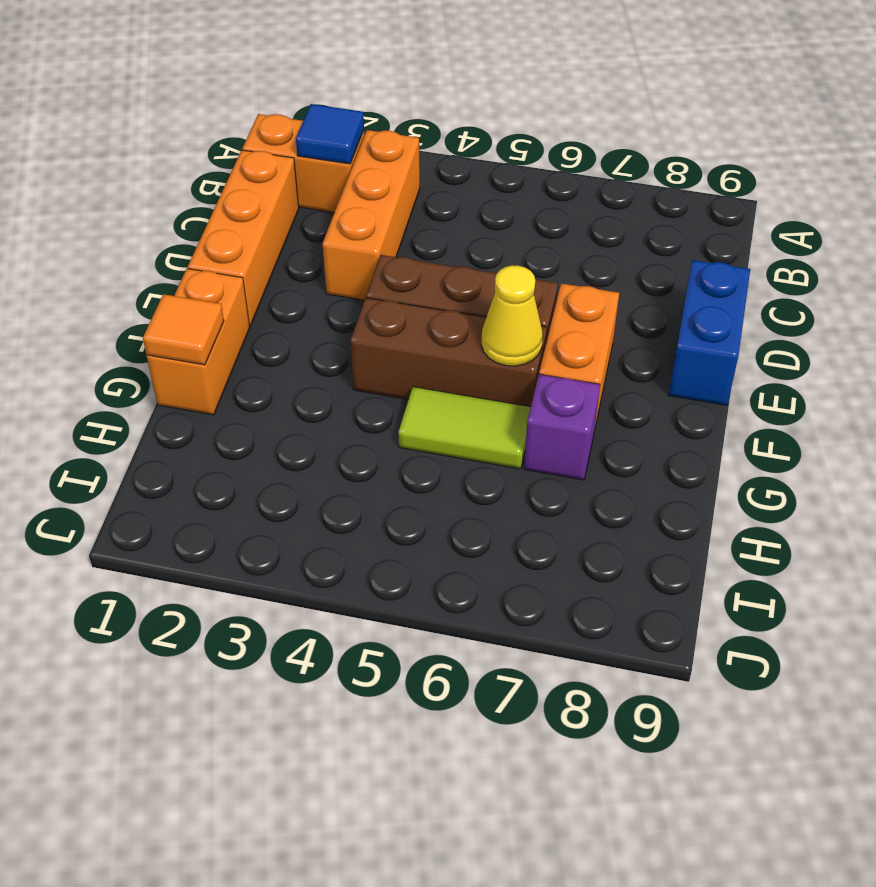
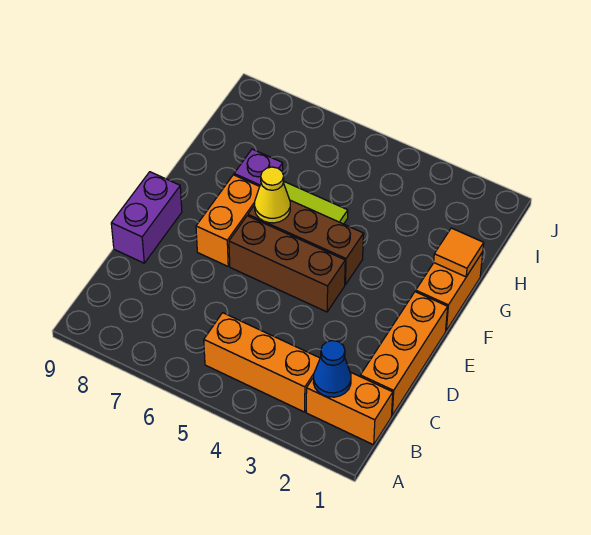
blue tile B2 level 2 -> blue cone B2 level 2
orange brick B3:D3 level 1 -> orange brick B3:B5 level 1
blue brick D9:E9 level 1 -> purple brick D9:E9 level 1

